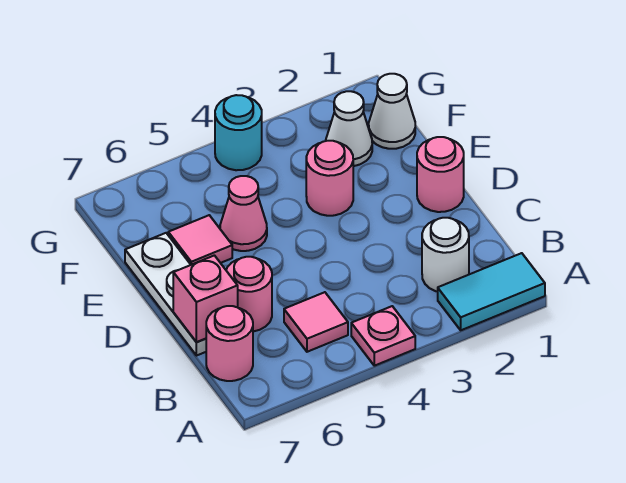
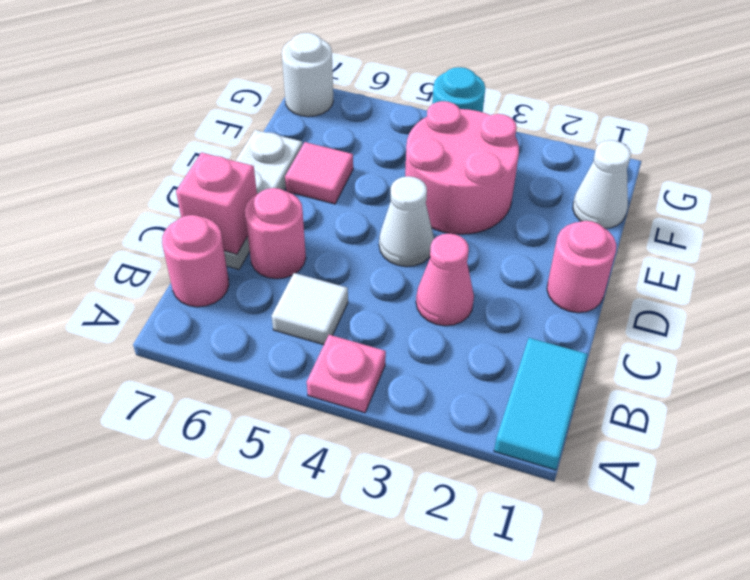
cyan tile A1:A2 level 1 -> cyan tile A1:B1 level 1
white round brick B2 level 1 -> white round brick G7 level 1
pink tile B5 level 1 -> white tile B5 level 1
pink round brick E3 level 1 -> pink round brick E3:F4 level 1
pink cone E5 level 1 -> pink cone C3 level 1
white cone F2 level 1 -> white cone D4 level 1

